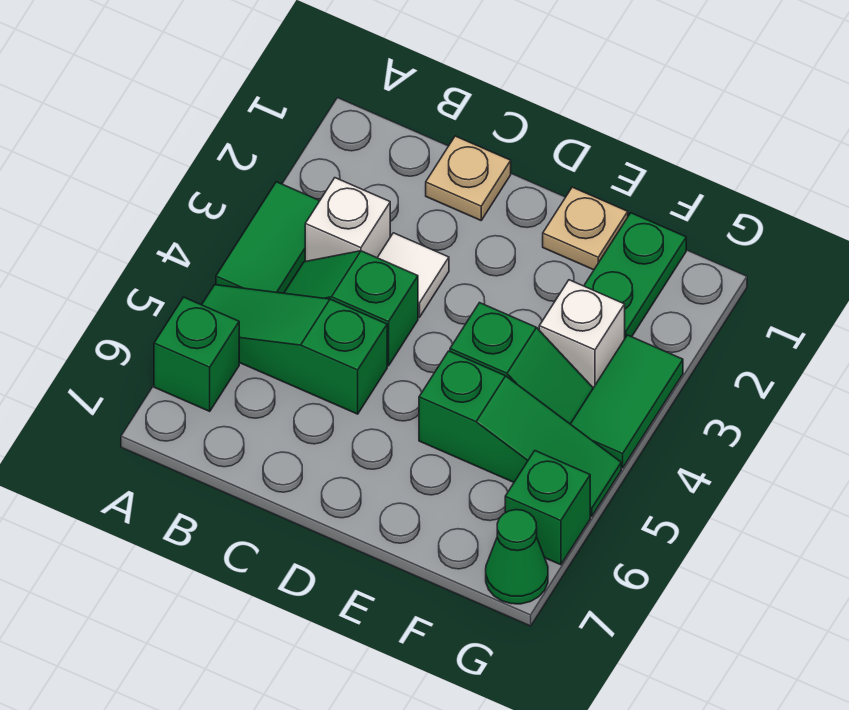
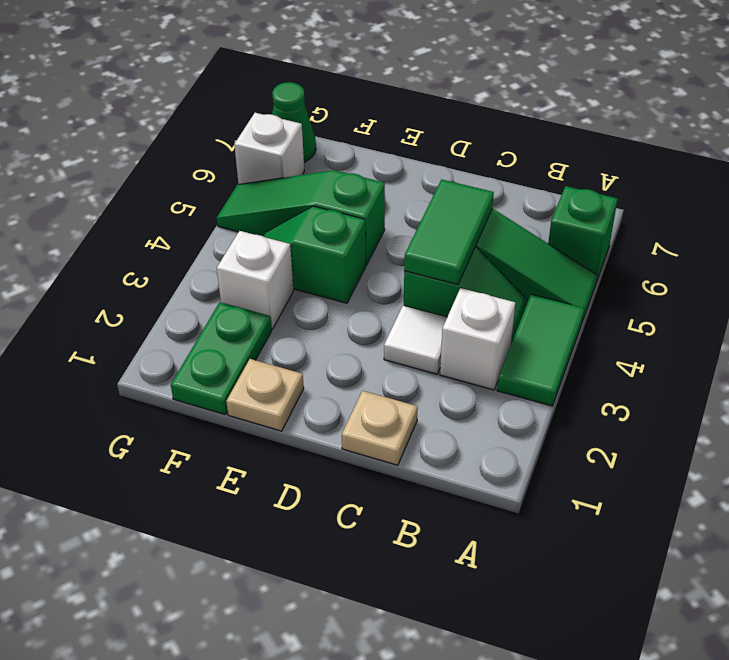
green tile G3:G4 level 1 -> green tile C4:C5 level 2
green brick G6 level 1 -> white brick G6 level 1

